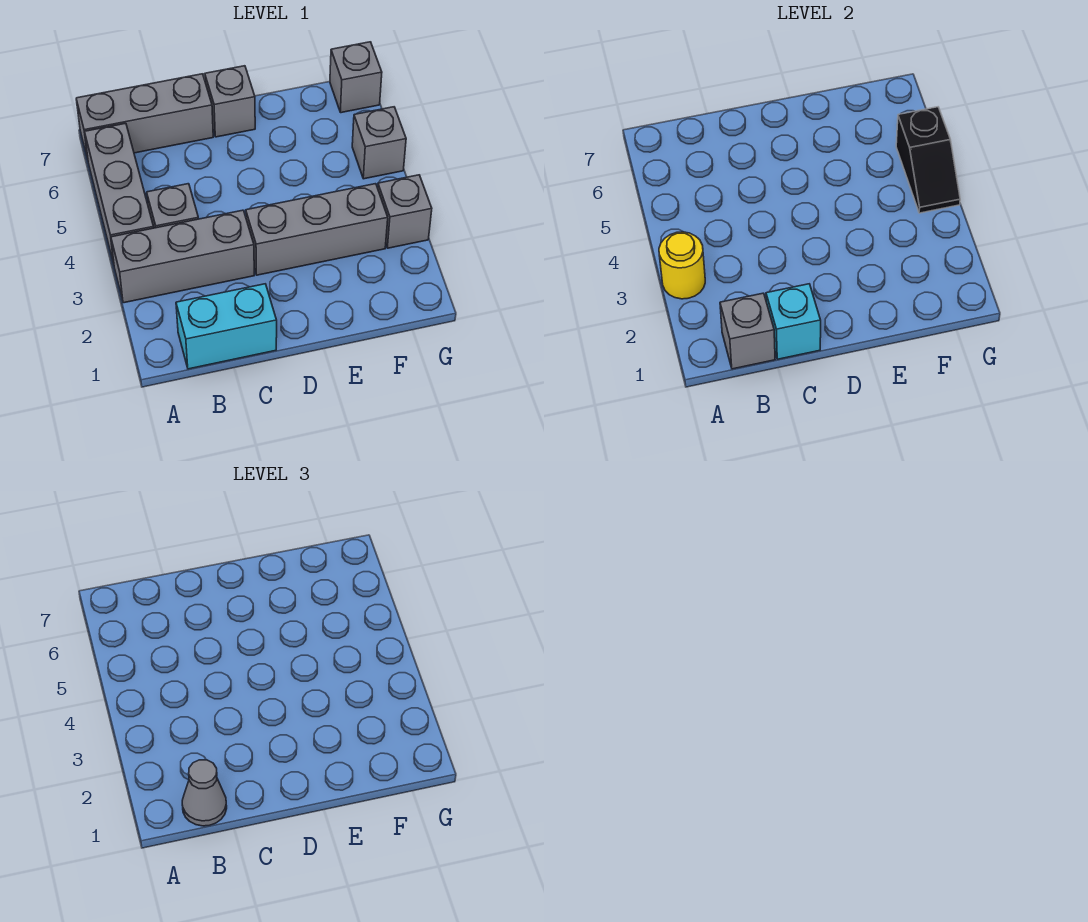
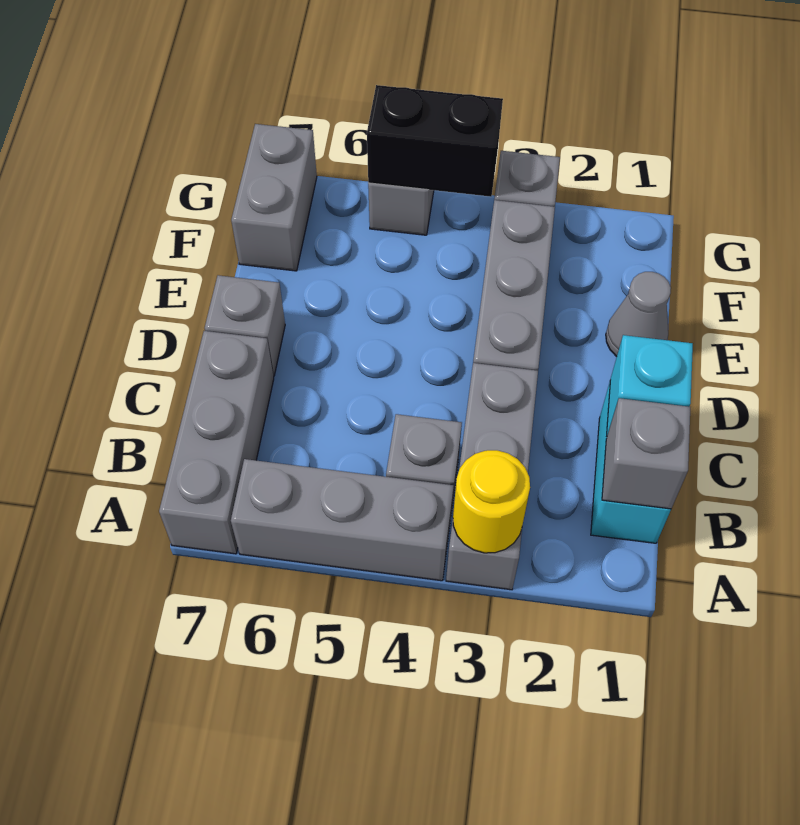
grey cone B1 level 3 -> grey cone E1 level 1
black slope G4:G5 level 2 top 5 -> black brick G4:G5 level 2
grey brick G7 level 1 -> grey brick F7:G7 level 1

